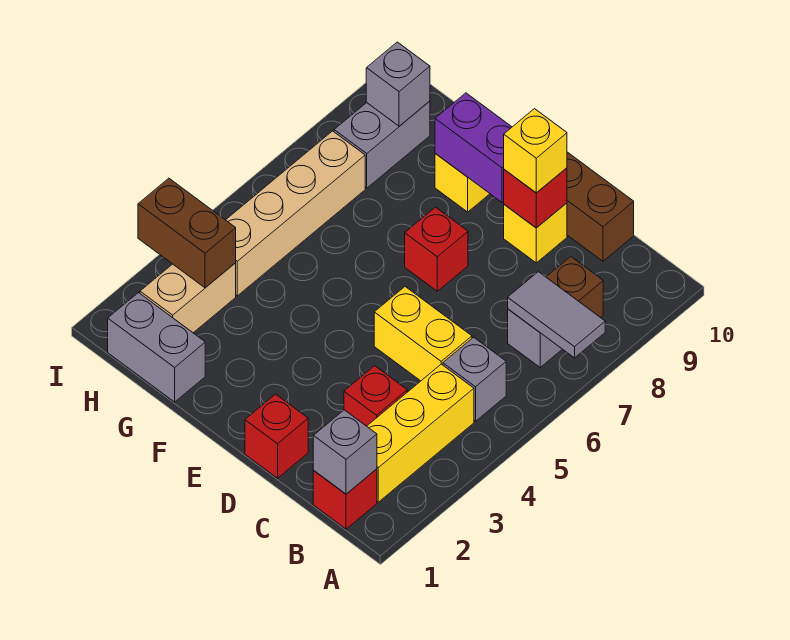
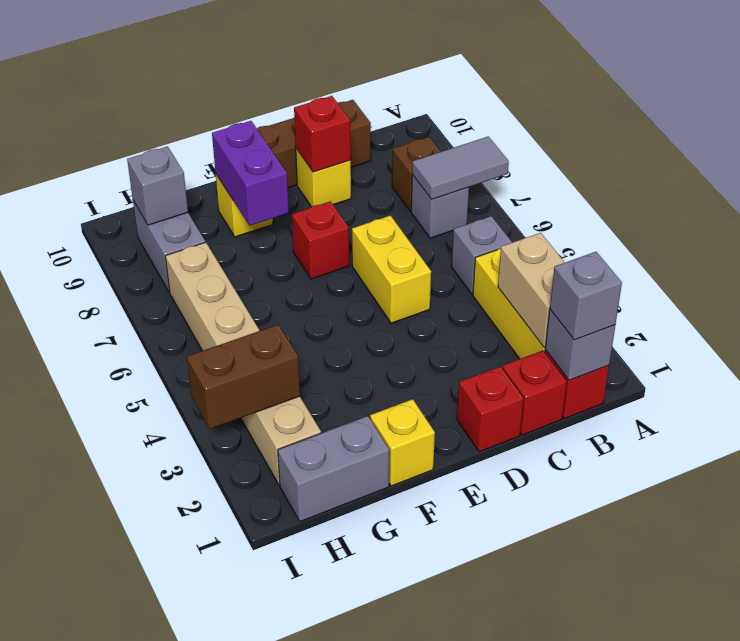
none -> grey brick B1 level 3
none -> tan brick B2:B3 level 2
red brick C3 level 1 -> red brick C1 level 1
yellow brick C5:D5 level 1 -> yellow brick D5:D6 level 1
yellow brick D9 level 3 -> yellow brick F1 level 1
purple brick E9:F9 level 2 -> purple brick F8:F9 level 2

